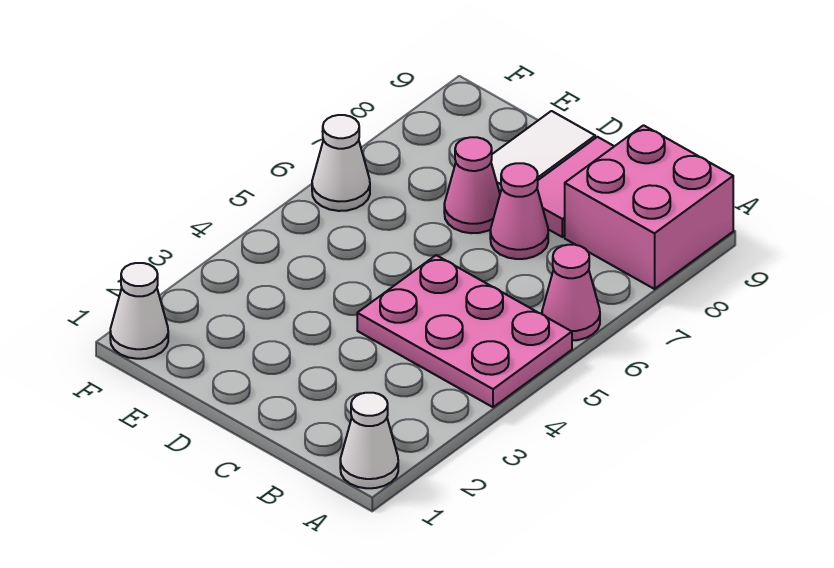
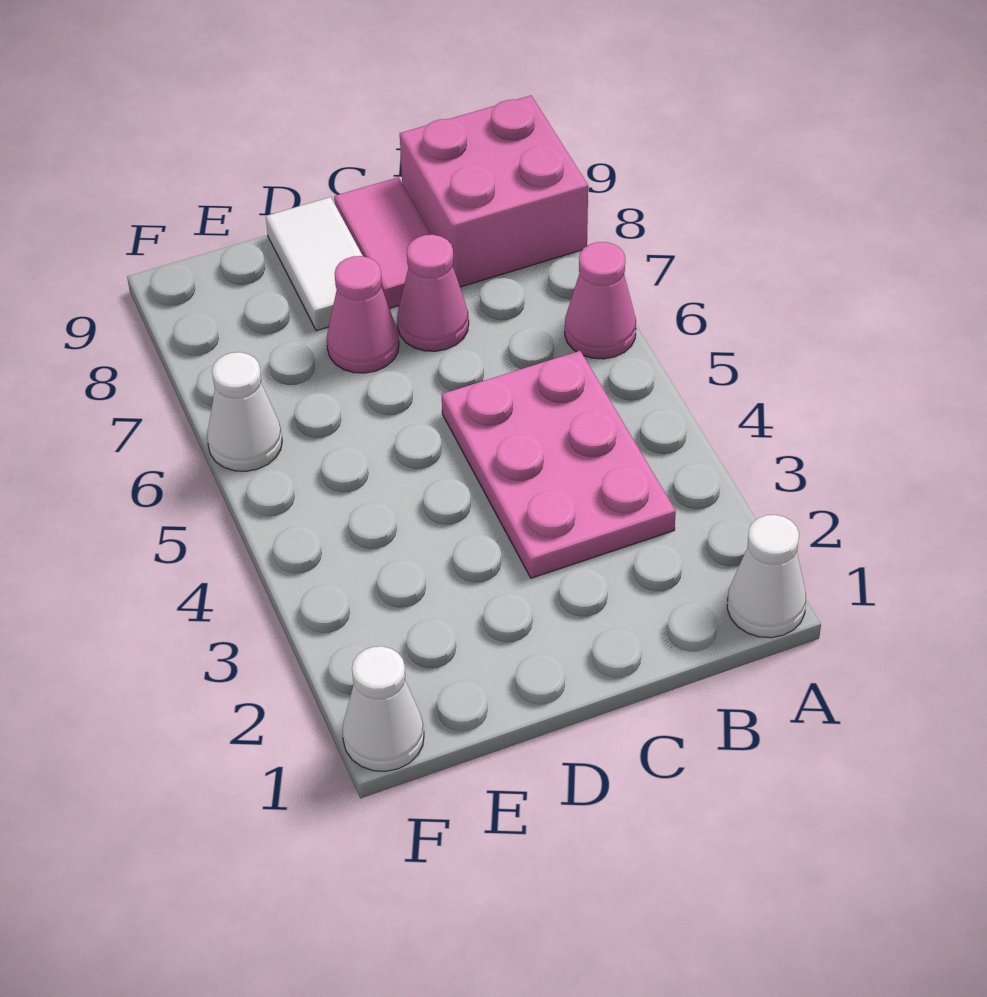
pink plate A4:C5 level 1 -> pink plate B3:C5 level 1

